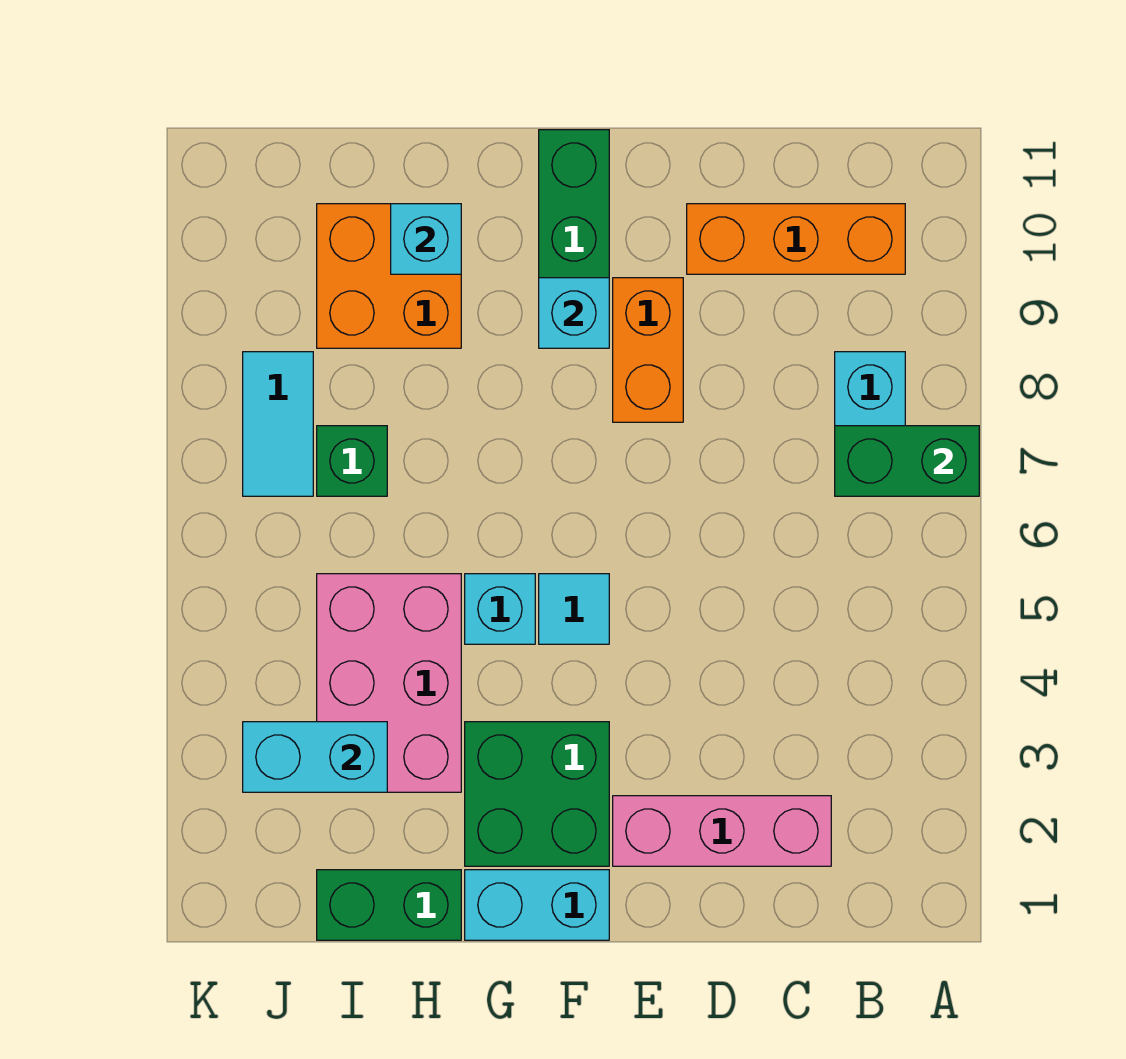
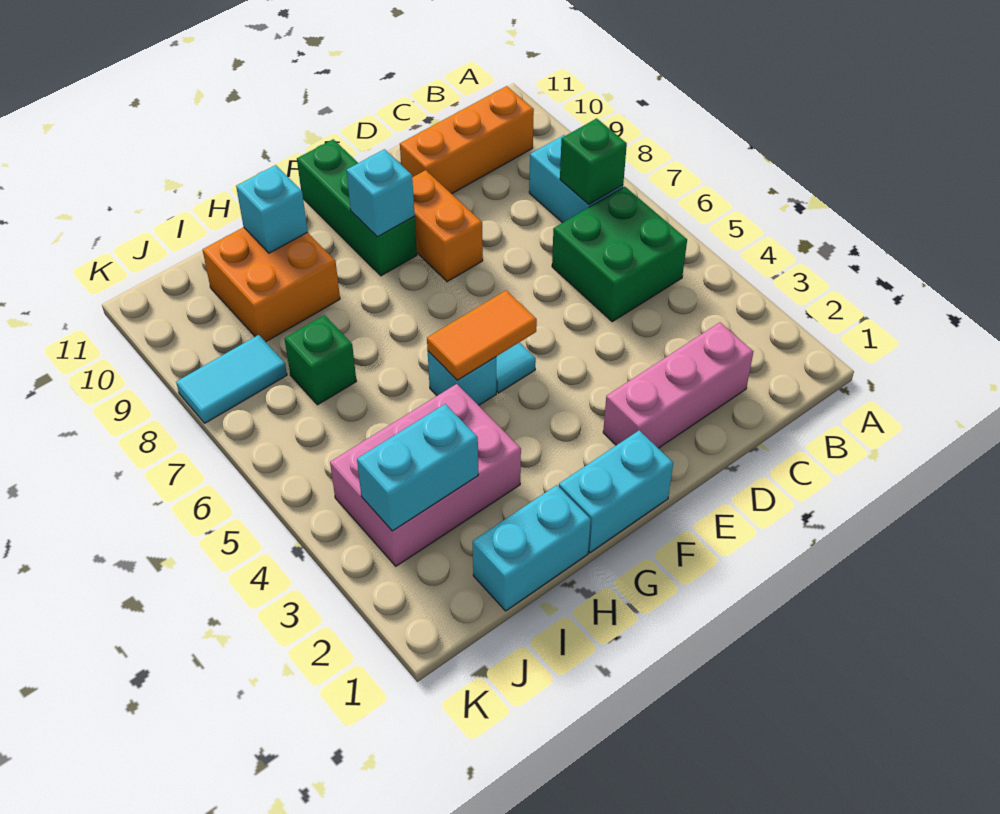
green brick A7:B7 level 2 -> green brick B7 level 2
green brick F2:G3 level 1 -> green brick B5:C6 level 1
none -> orange tile F5:G5 level 2
green brick H1:I1 level 1 -> cyan brick H1:I1 level 1
pink brick H3:I5 level 1 -> pink brick H3:J4 level 1
cyan tile J7:J8 level 1 -> cyan tile J8:K8 level 1

